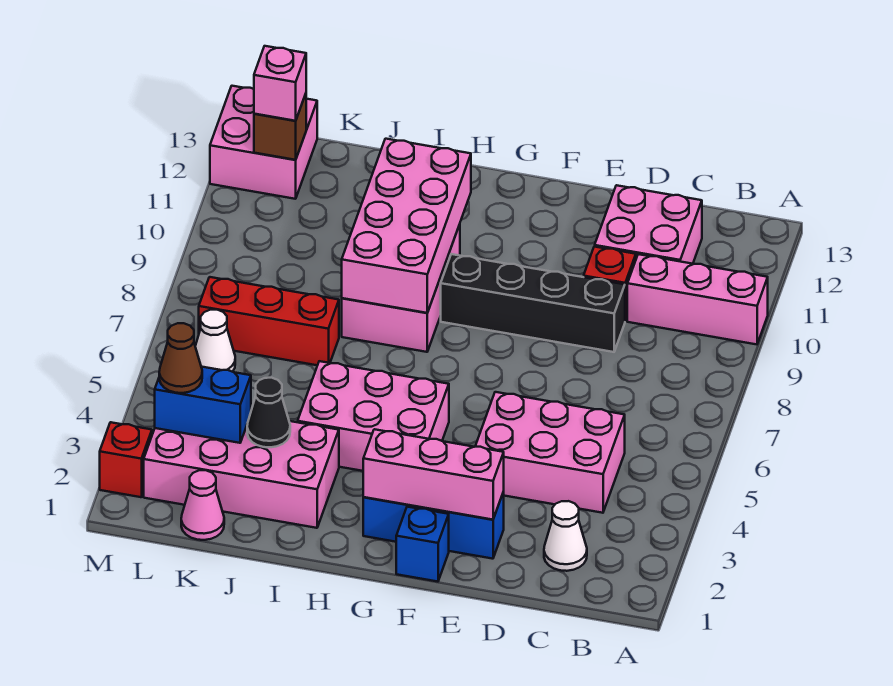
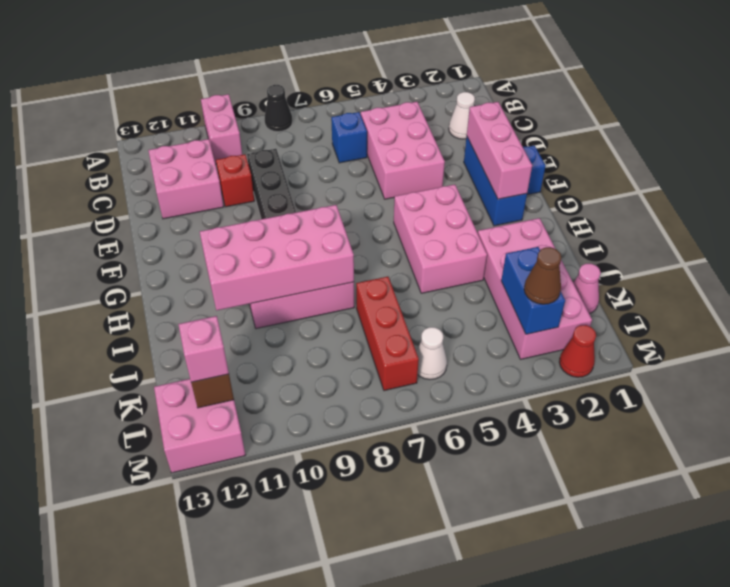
pink brick A10:C10 level 1 -> pink brick A10:B10 level 1
none -> blue brick C6 level 1
black cone J3 level 2 -> black cone A8 level 1
red brick M2 level 1 -> red cone M2 level 1

